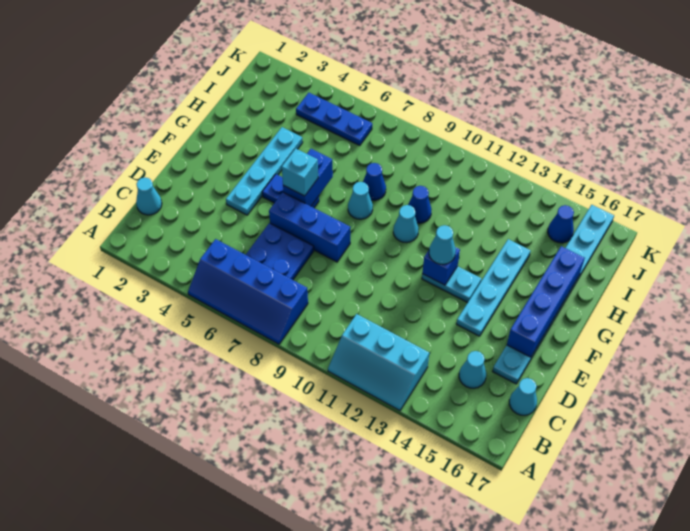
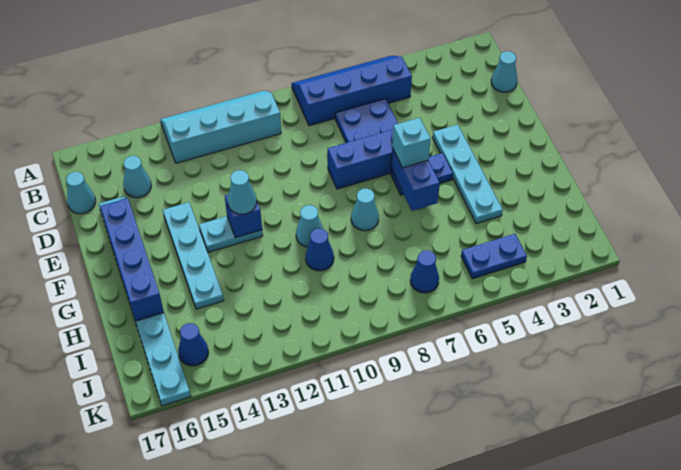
cyan slope A11:B13 level 1 top B -> cyan slope A10:B13 level 1 top B
blue cone H8 level 1 -> blue cone J7 level 1
blue plate J4:J6 level 1 -> blue plate J4:J5 level 1

